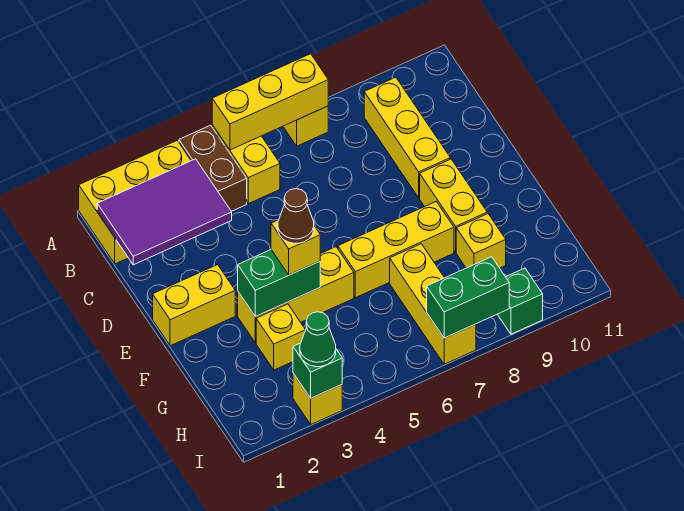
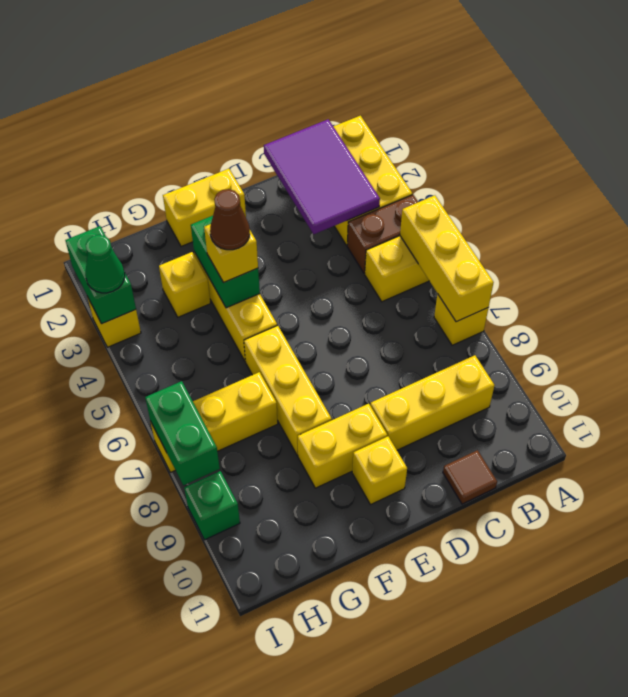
none -> brown tile C11 level 1
yellow brick E1:E2 level 1 -> yellow brick E1:F1 level 1
yellow brick G9 level 1 -> yellow brick E10 level 1
green brick I3 level 2 -> green brick I2:I3 level 2

